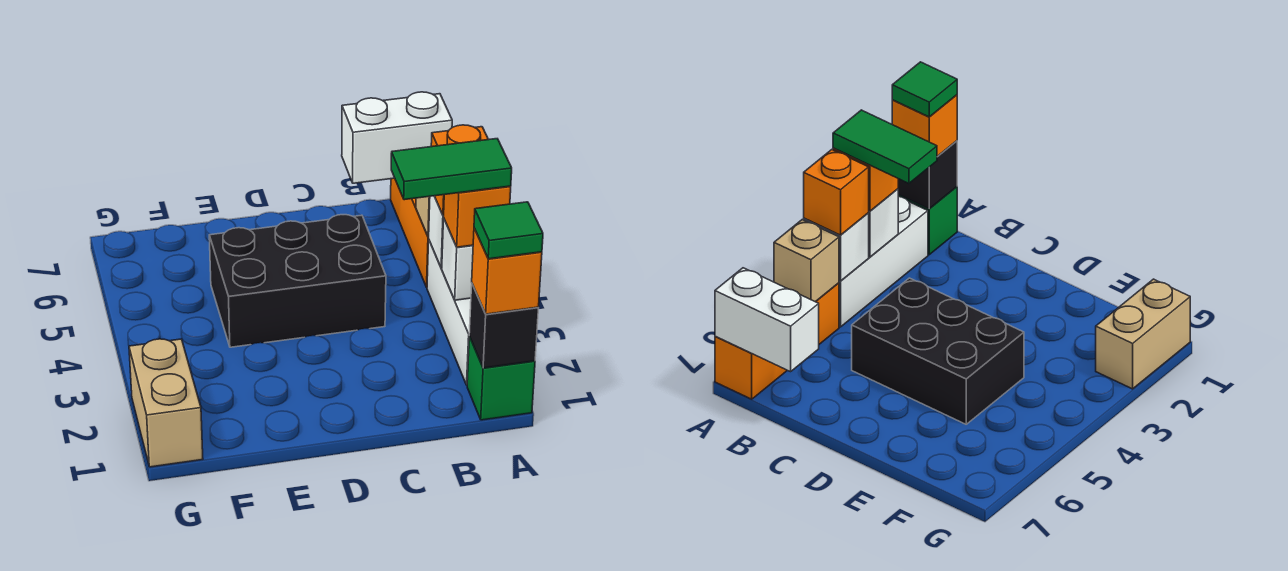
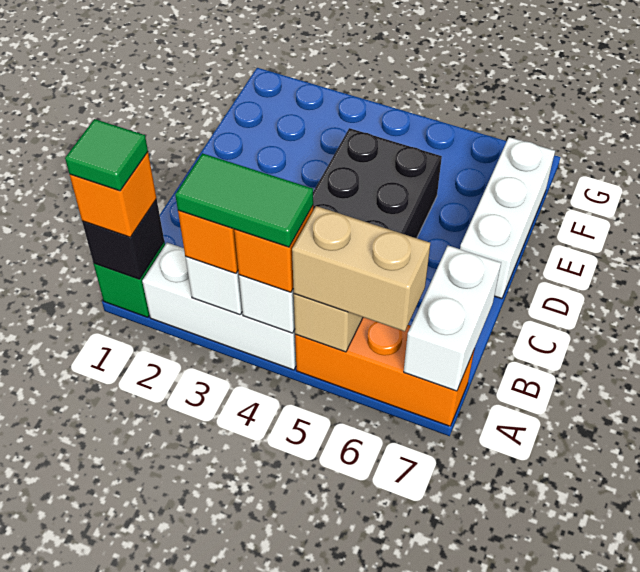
green tile A3:B3 level 4 -> green tile A3:A4 level 4
none -> white brick D7:F7 level 1
tan brick G1:G2 level 1 -> tan brick A5:A6 level 3

